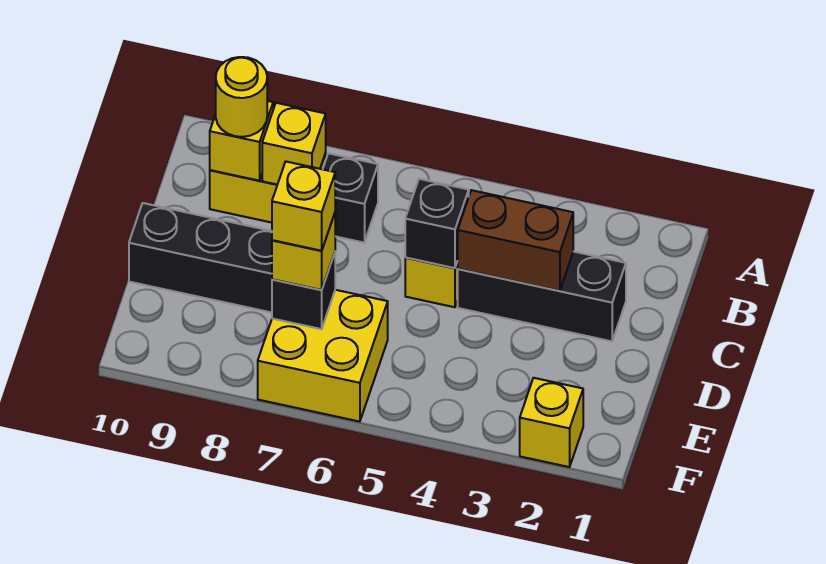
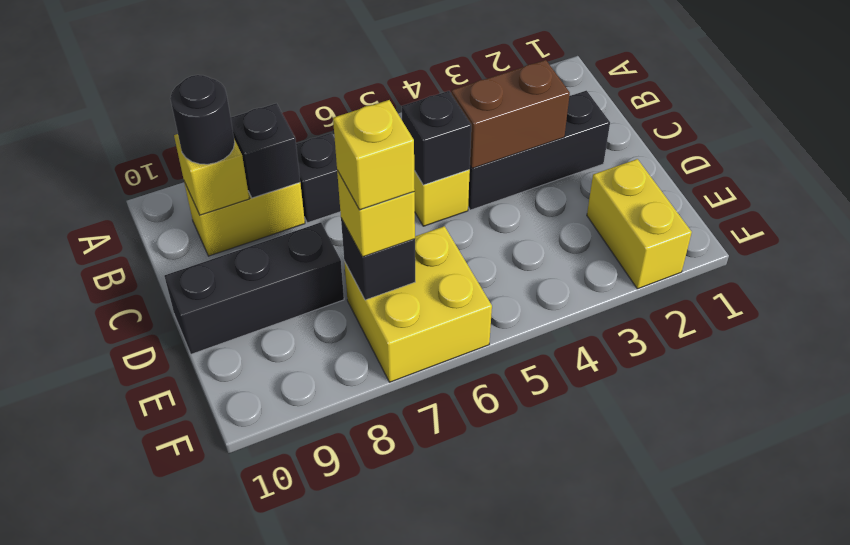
yellow brick B8 level 2 -> black brick B8 level 2
yellow round brick B9 level 3 -> black round brick B9 level 3
yellow brick F2 level 1 -> yellow brick E2:F2 level 1

